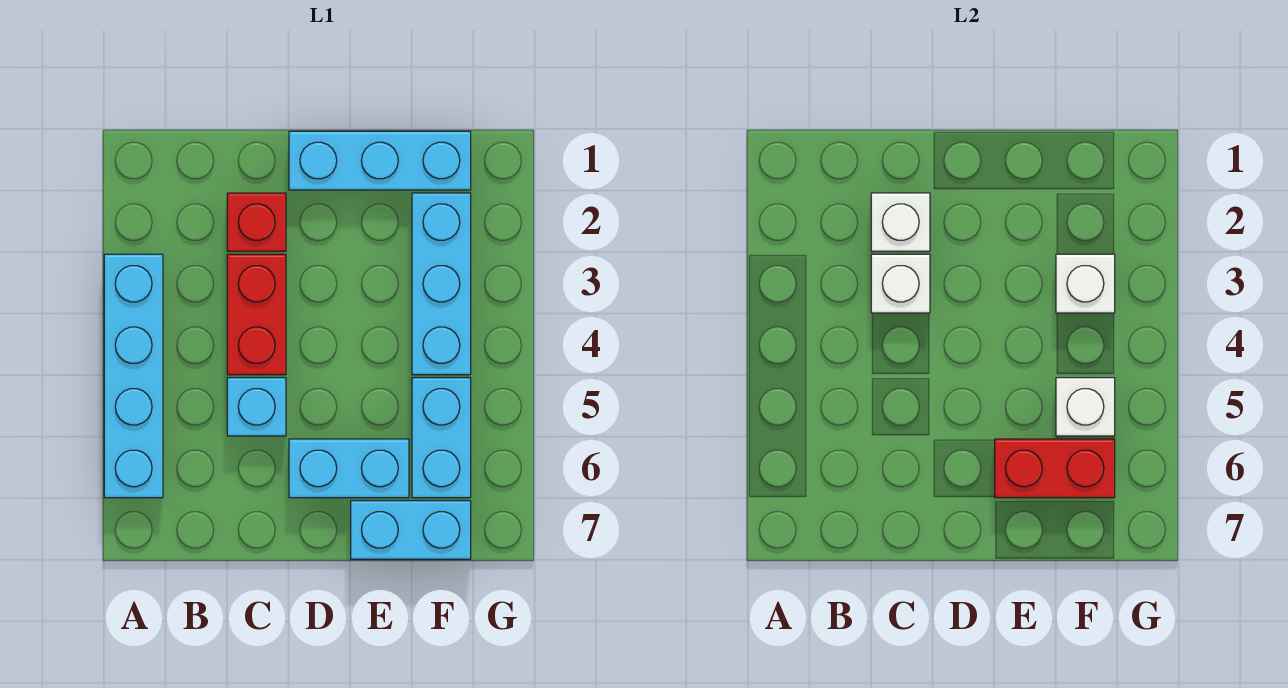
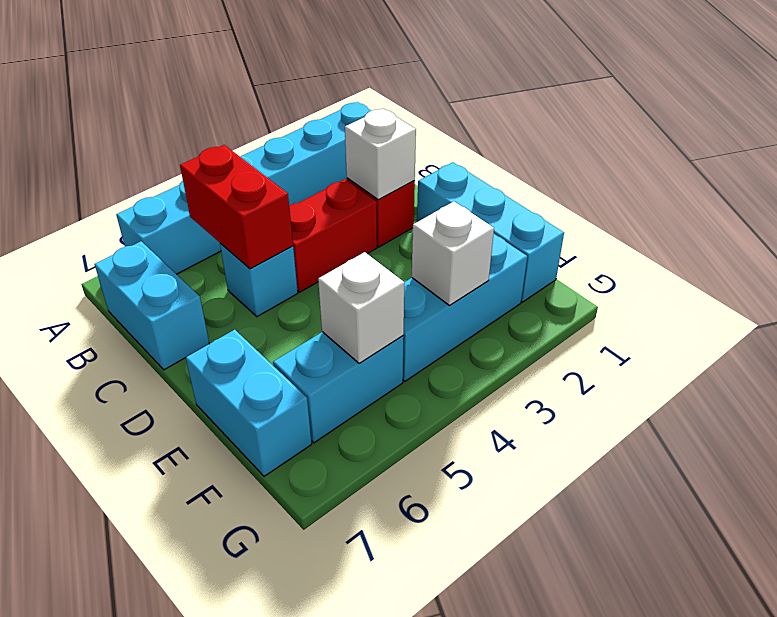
cyan brick A3:A6 level 1 -> cyan brick A1:A6 level 1
white brick C3 level 2 -> none
cyan brick D6:E6 level 1 -> cyan brick B7:C7 level 1
red brick E6:F6 level 2 -> red brick B5:C5 level 2

